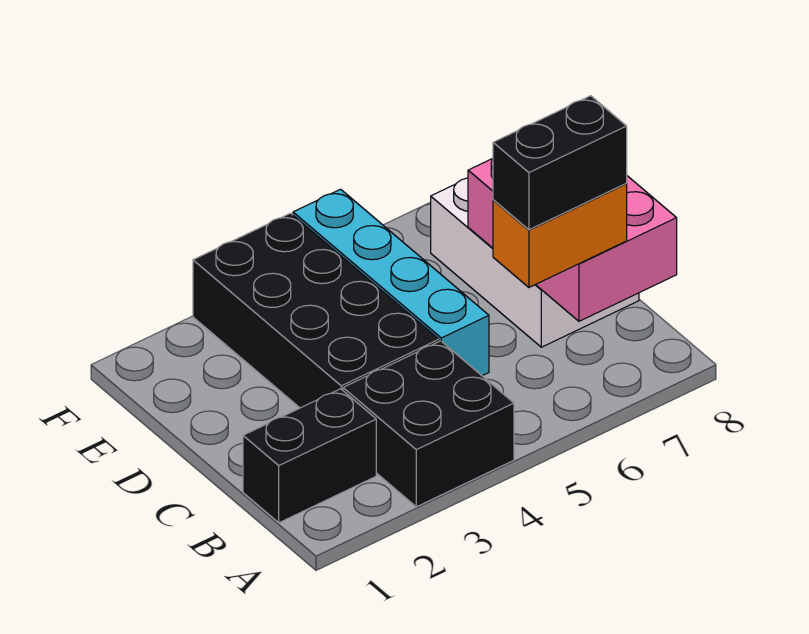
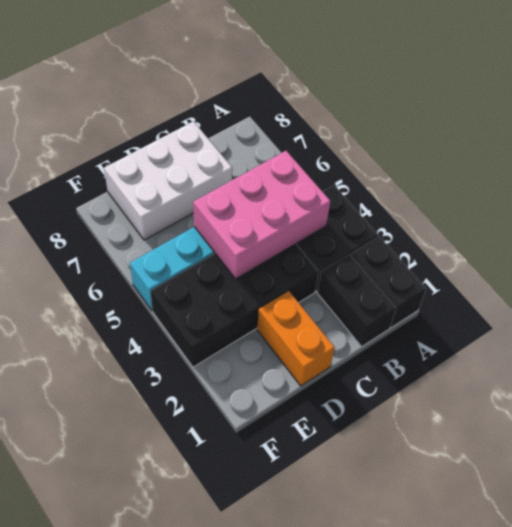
orange brick B6:B7 level 3 -> orange brick D1:D2 level 1
black brick B6:B7 level 4 -> black brick A1:A2 level 1
pink brick B7:D8 level 2 -> pink brick B4:D5 level 2

